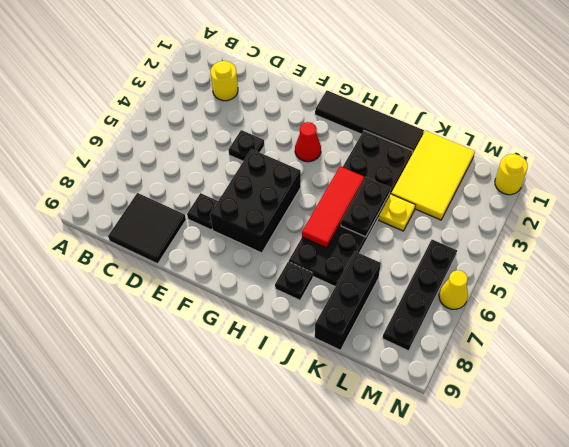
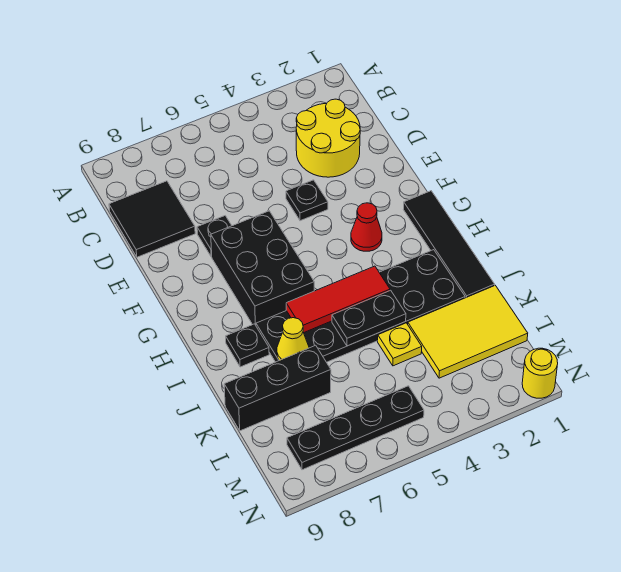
yellow round brick C2 level 1 -> yellow round brick C2:D3 level 1
black brick F5:G7 level 1 -> black brick F6:H7 level 1
yellow cone N6 level 1 -> yellow cone J7 level 2

